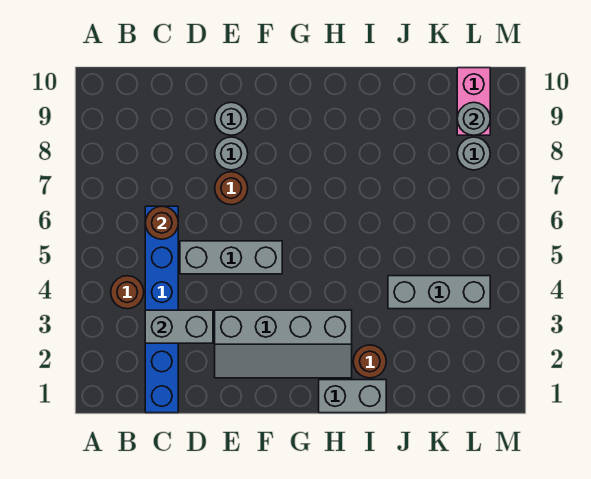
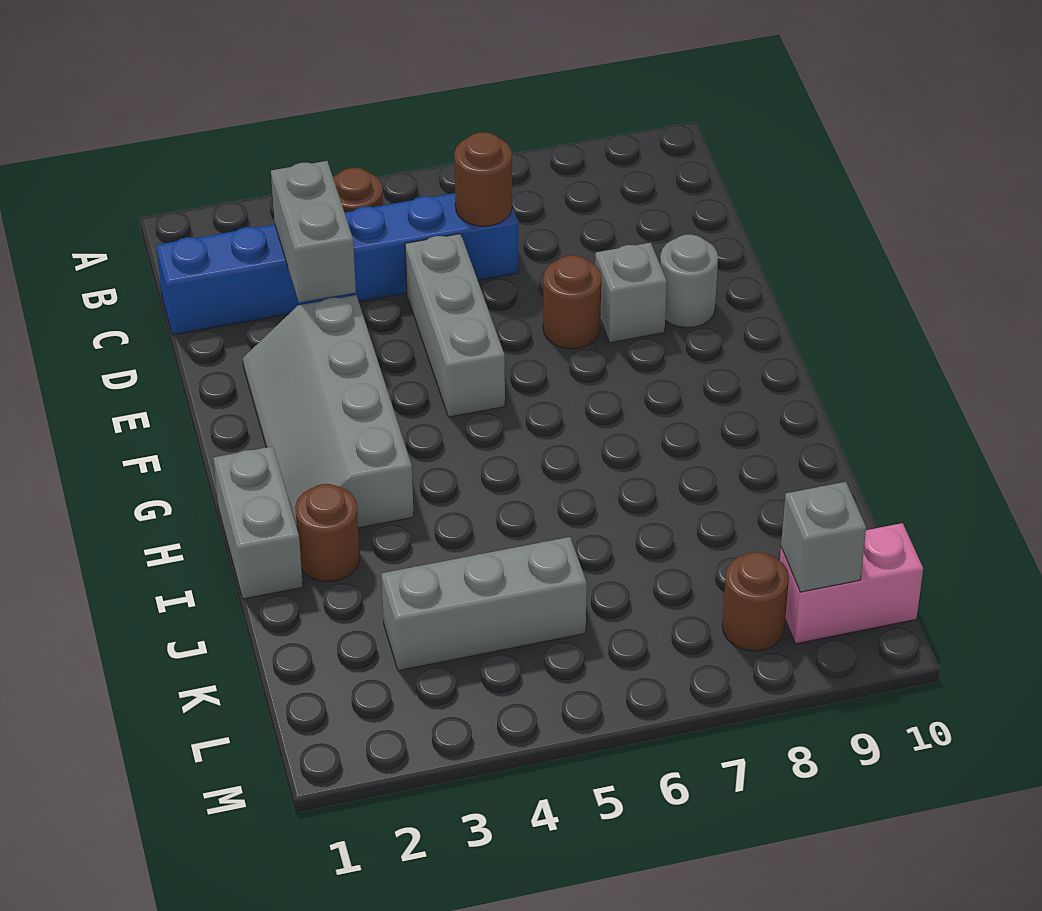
grey round brick E8 level 1 -> grey brick E8 level 1
grey brick J4:L4 level 1 -> grey brick K3:K5 level 1
grey round brick L8 level 1 -> brown round brick L8 level 1
grey round brick L9 level 2 -> grey brick L9 level 2

